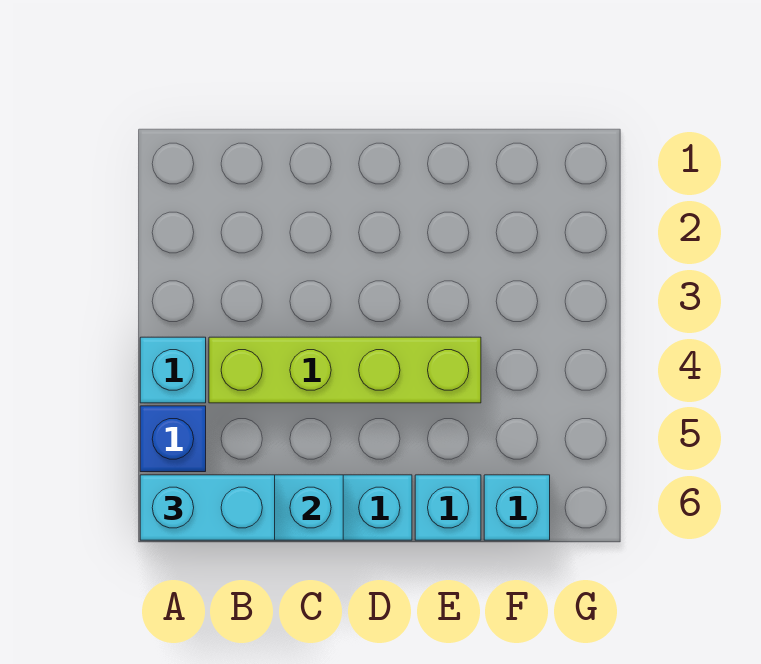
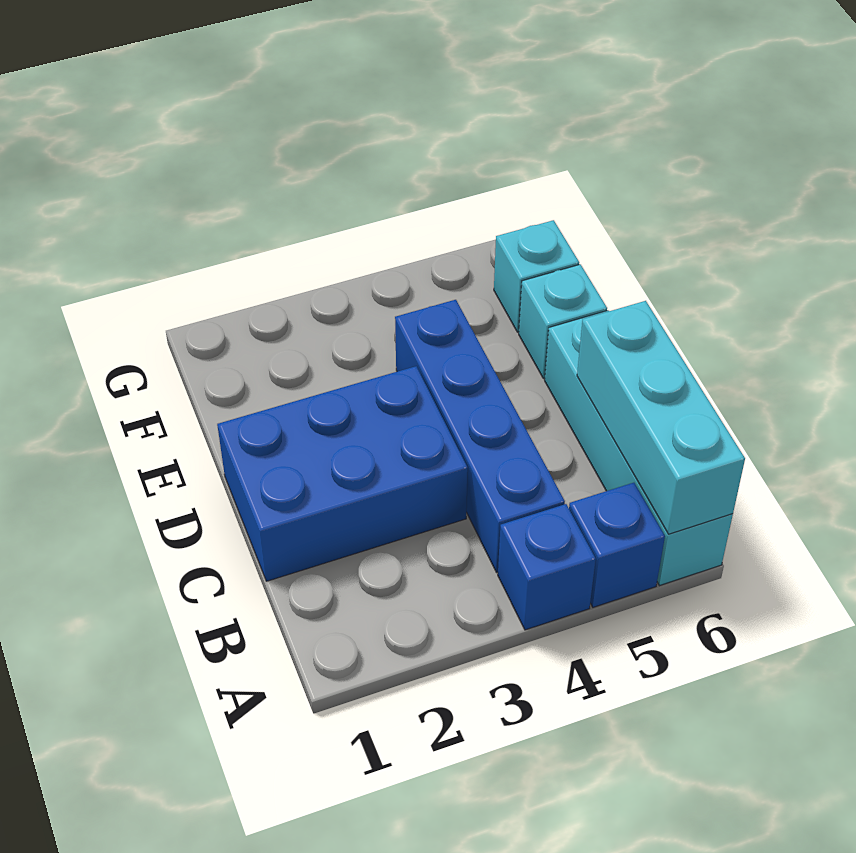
cyan brick A4 level 1 -> blue brick A4 level 1
cyan brick A6:B6 level 3 -> none
lime brick B4:E4 level 1 -> blue brick B4:E4 level 1
none -> blue brick C1:D3 level 1

